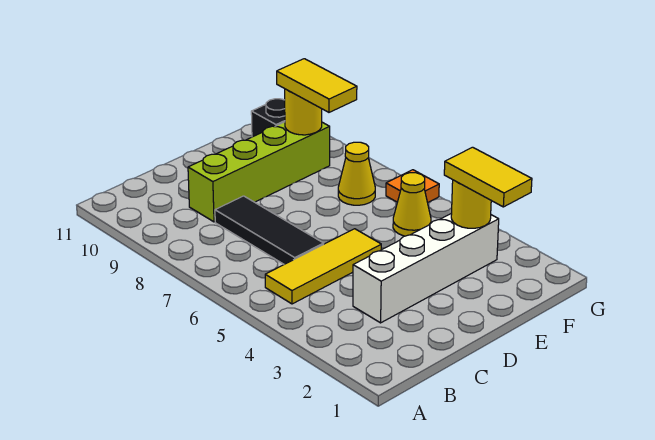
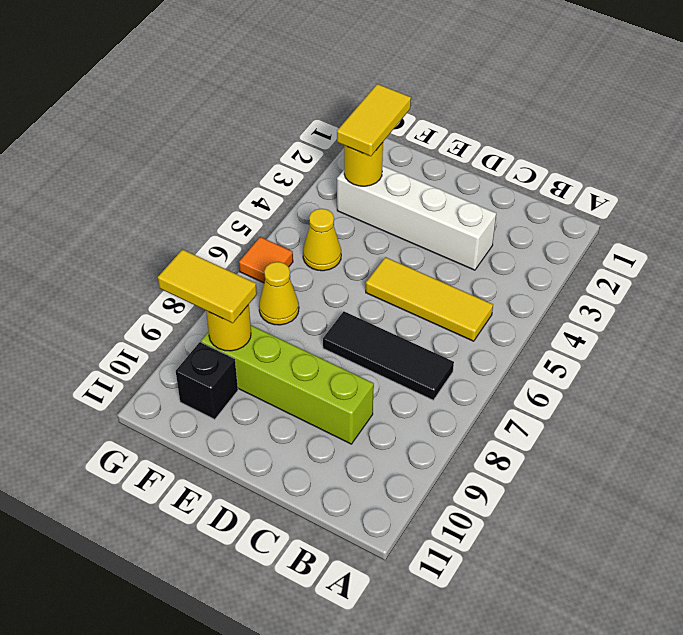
black tile C6:C8 level 1 -> black tile B7:D7 level 1
yellow tile F8:F9 level 3 -> yellow tile F9:G9 level 3

